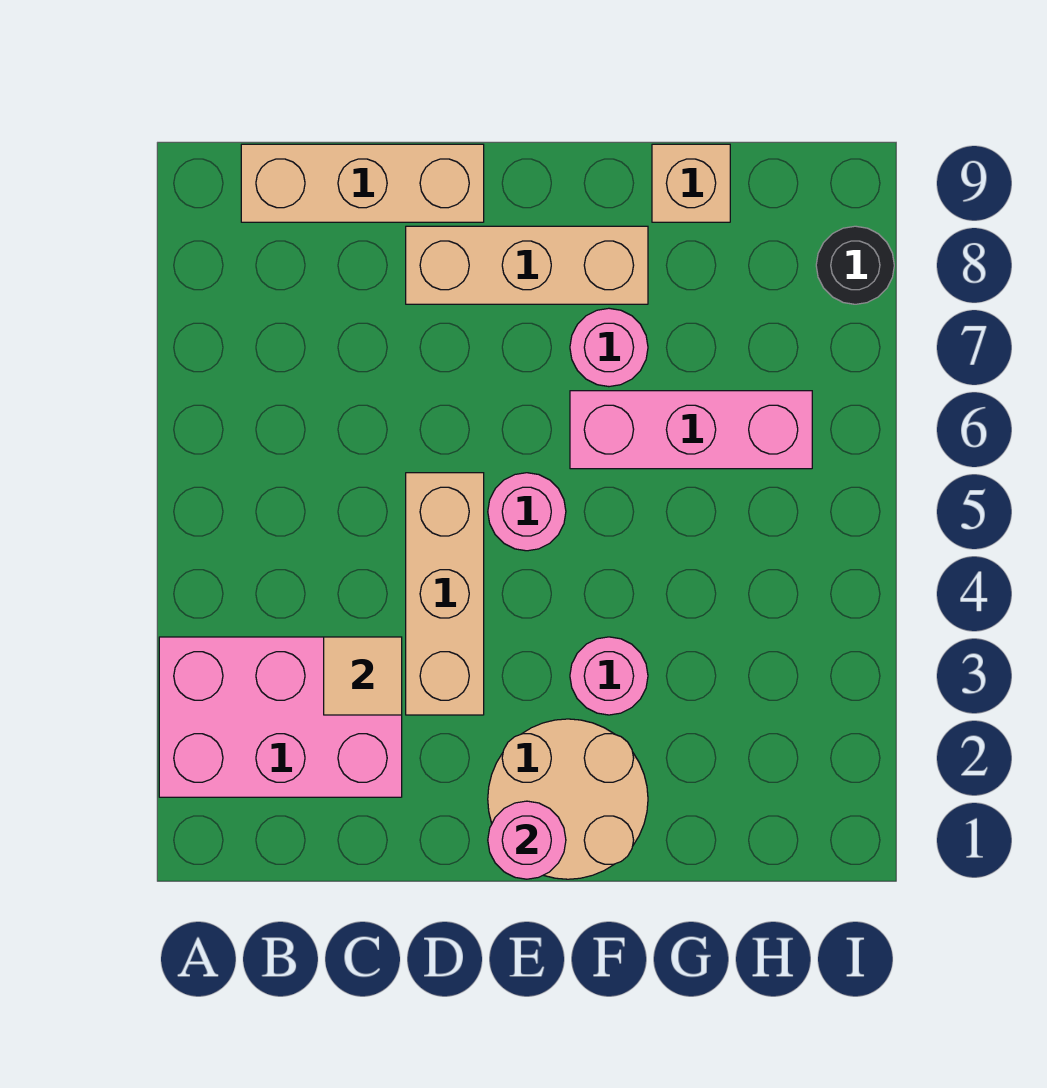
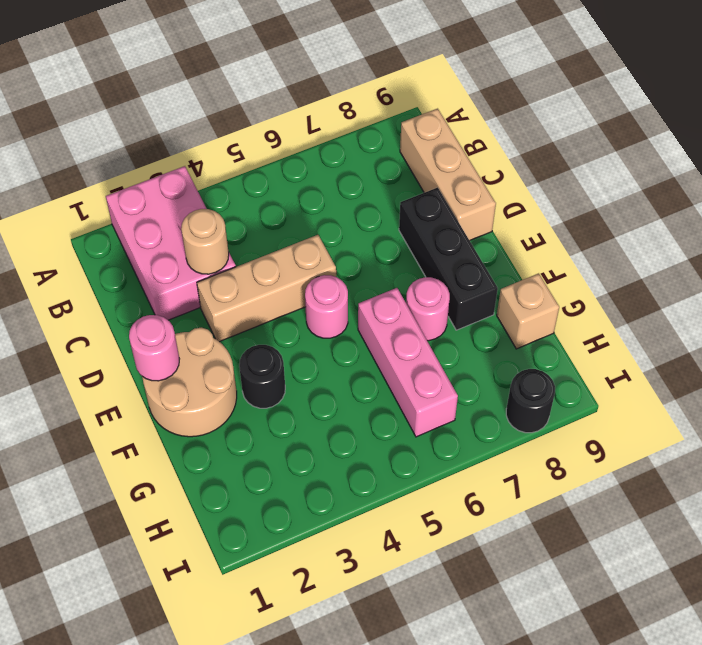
tan tile C3 level 2 -> tan round brick C3 level 2
tan brick D8:F8 level 1 -> black brick D8:F8 level 1
pink round brick F3 level 1 -> black round brick F3 level 1

